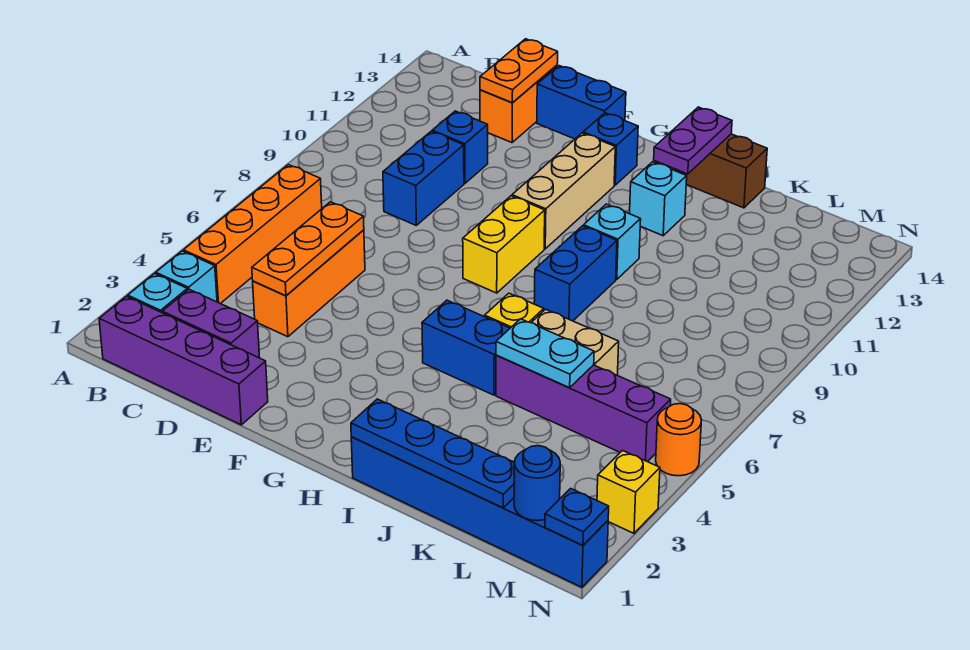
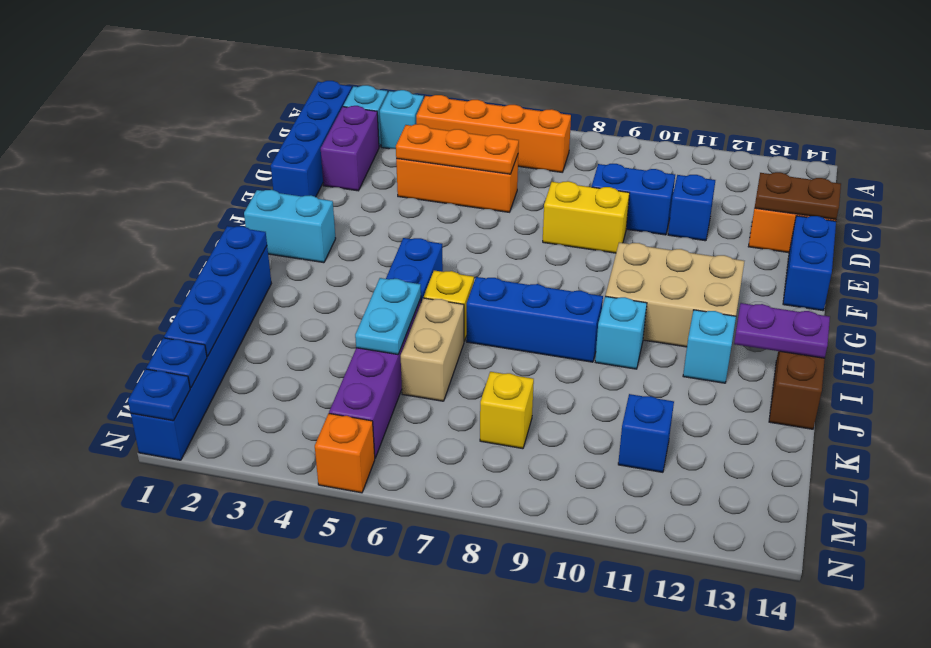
purple brick B1:E1 level 1 -> blue brick B1:E1 level 1
orange plate D13:D14 level 2 -> brown plate D13:D14 level 2
none -> cyan brick G1:G2 level 1
yellow brick G8:G9 level 1 -> yellow brick E8:E9 level 1
tan brick G10:G12 level 1 -> tan brick G10:H12 level 1
blue brick G13 level 1 -> blue brick L11 level 1
blue brick I8:I9 level 1 -> blue brick I7:I9 level 1
blue round brick M1 level 2 -> blue plate M1 level 2
yellow brick N3 level 1 -> yellow brick L8 level 1
orange round brick N5 level 1 -> orange brick N5 level 1

